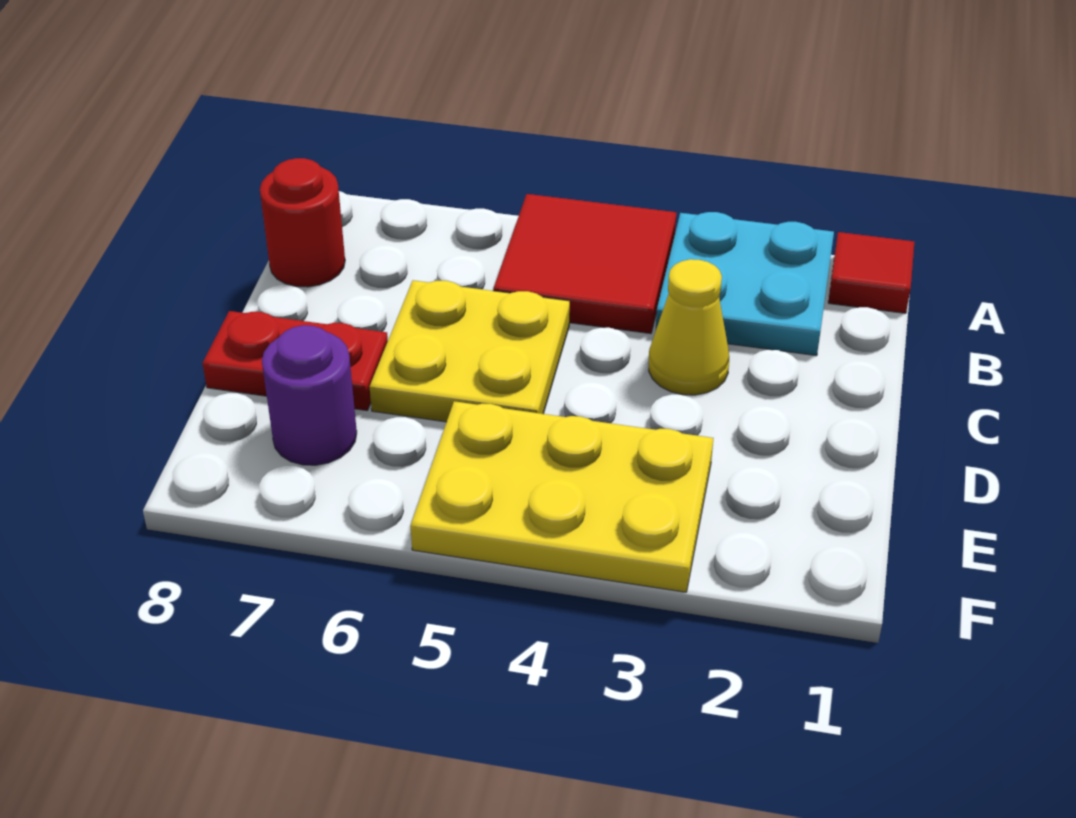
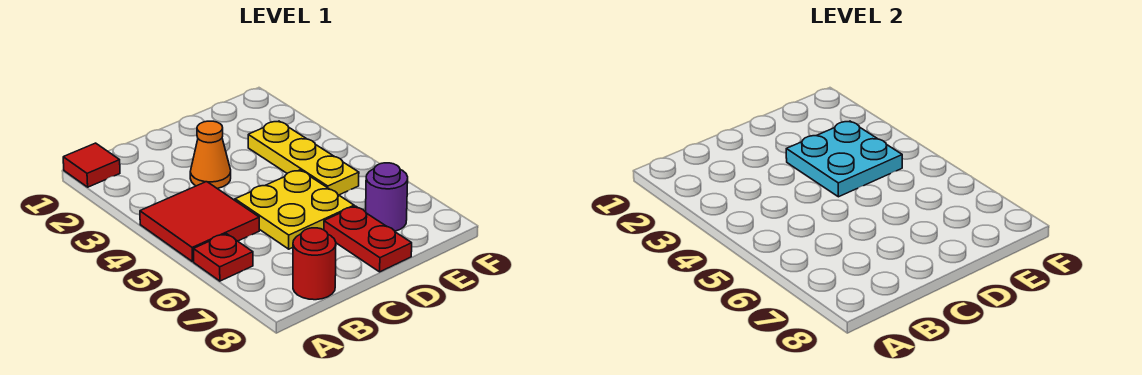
cyan plate A2:B3 level 1 -> cyan plate D3:E4 level 2
none -> red plate A6 level 1
yellow cone C3 level 1 -> orange cone C3 level 1
yellow plate E3:F5 level 1 -> yellow plate E3:E5 level 1

